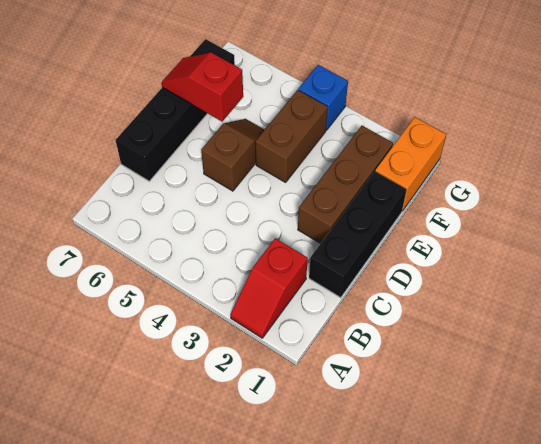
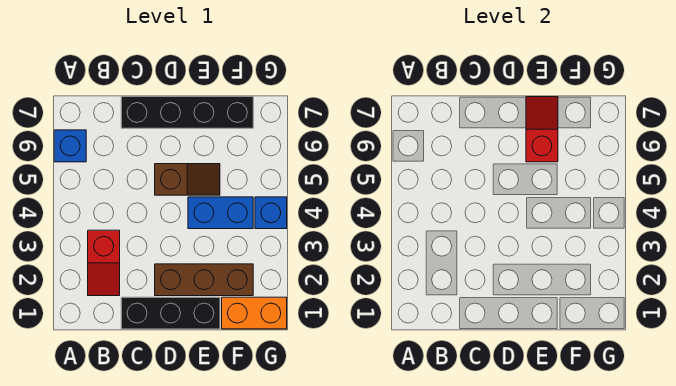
red slope A2:B2 level 1 top B -> red slope B2:B3 level 1 top 3
none -> blue brick A6 level 1
brown brick E4:F4 level 1 -> blue brick E4:F4 level 1

